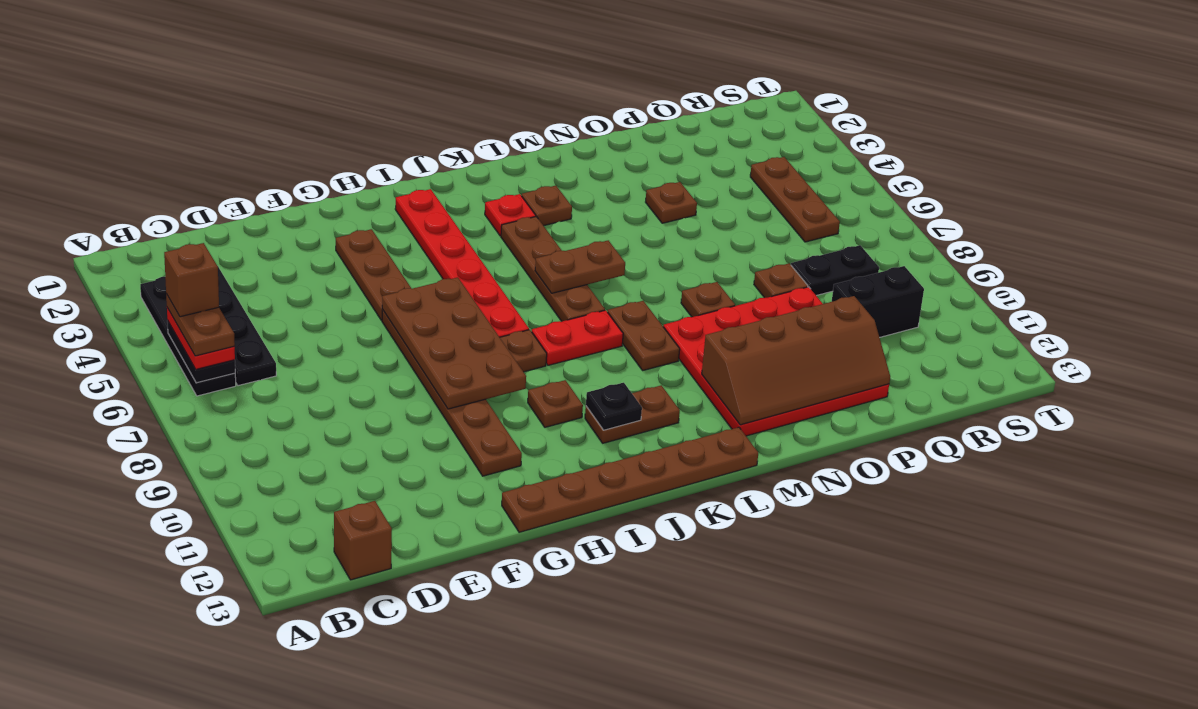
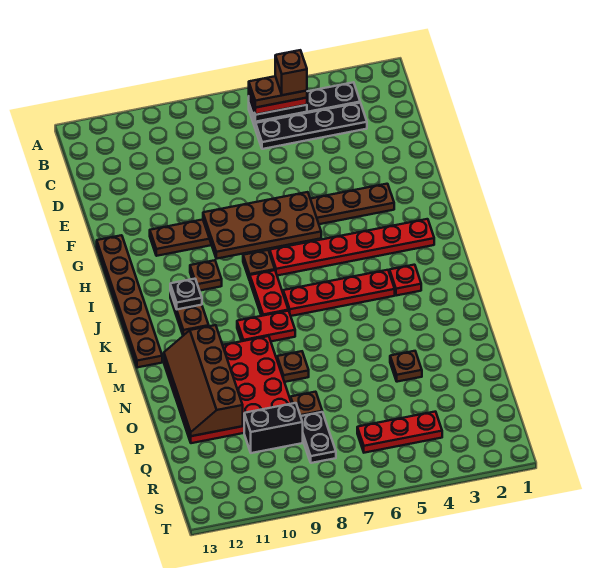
brown brick C13 level 1 -> none
brown plate K4:K7 level 1 -> red plate K4:K7 level 1
brown plate K6:L6 level 2 -> none
brown plate L3 level 1 -> none
brown plate L8:L9 level 1 -> red plate L8:L9 level 1
black brick Q10:R10 level 1 -> black brick Q9:Q10 level 1
brown plate R4:R6 level 1 -> red plate R4:R6 level 1

